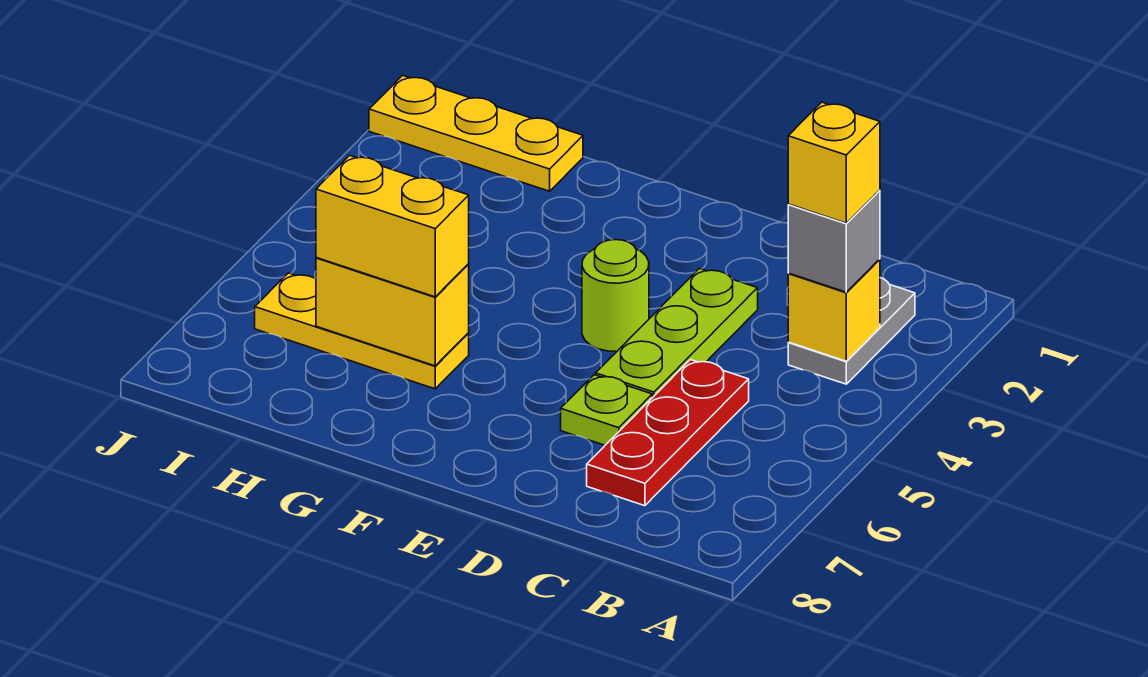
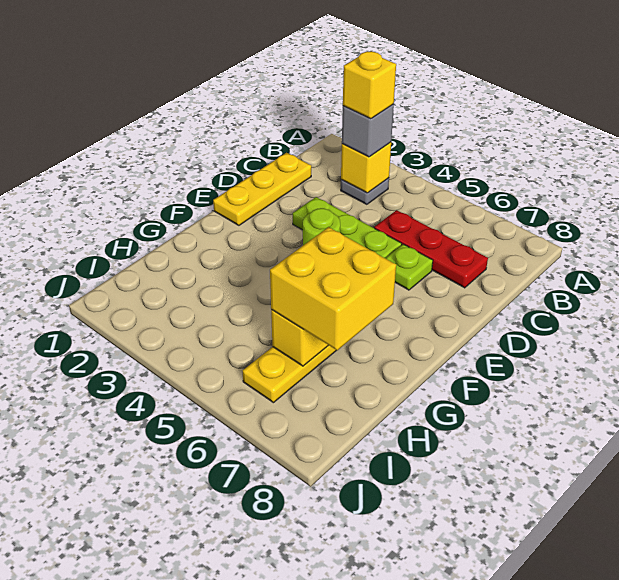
grey plate B2:B3 level 1 -> grey plate B3 level 1
yellow brick G6:H6 level 3 -> yellow brick G6:H7 level 3
yellow plate H1:J1 level 1 -> yellow plate C1:E1 level 1

